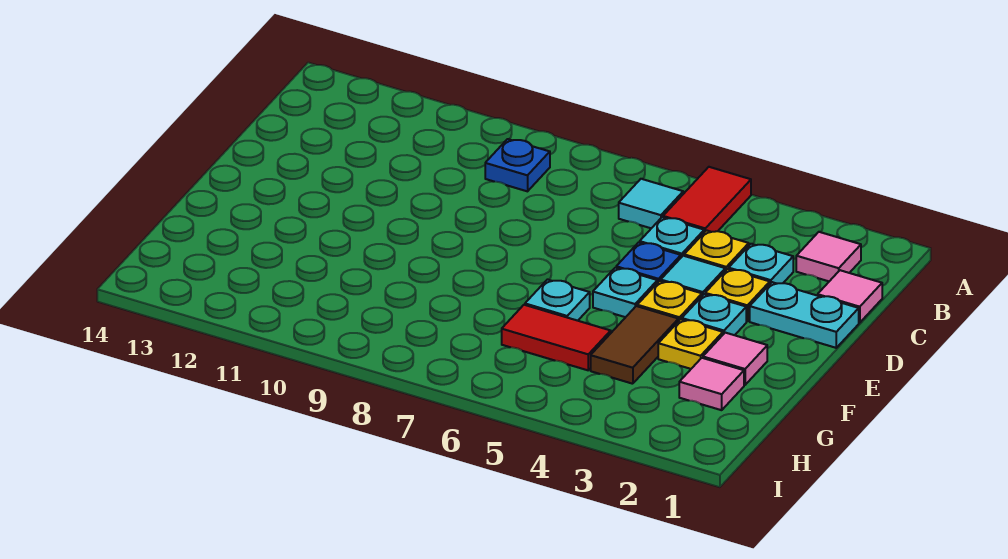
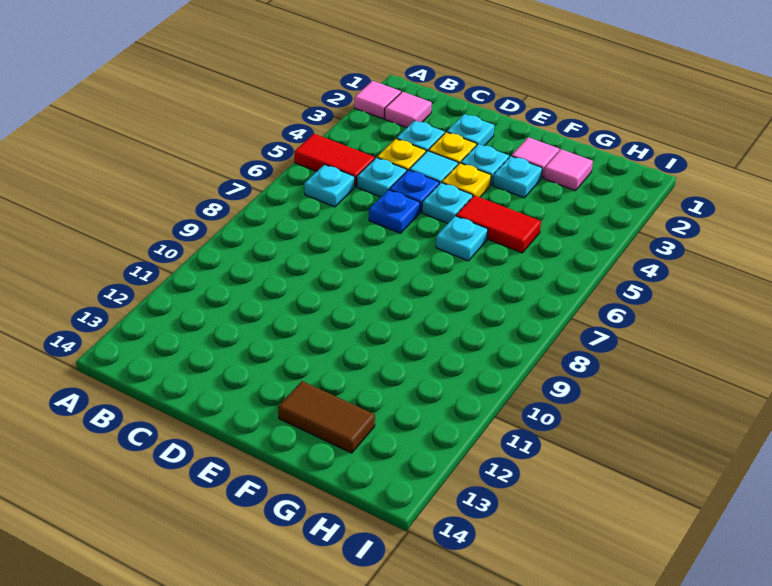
cyan tile B6 level 1 -> cyan plate B6 level 1
blue plate B9 level 1 -> blue plate D6 level 1
pink tile C1 level 1 -> pink tile A2 level 1
cyan plate D1:D2 level 1 -> cyan plate D2 level 1
yellow plate F3 level 1 -> cyan plate F3 level 1
brown tile F4:G4 level 1 -> brown tile F13:G13 level 1
red tile G5:G6 level 1 -> red tile F5:G5 level 1

